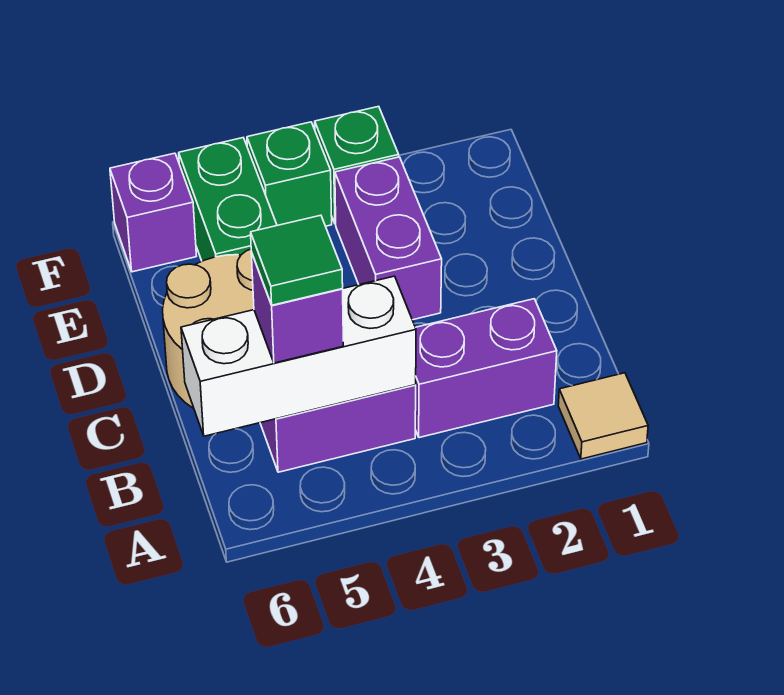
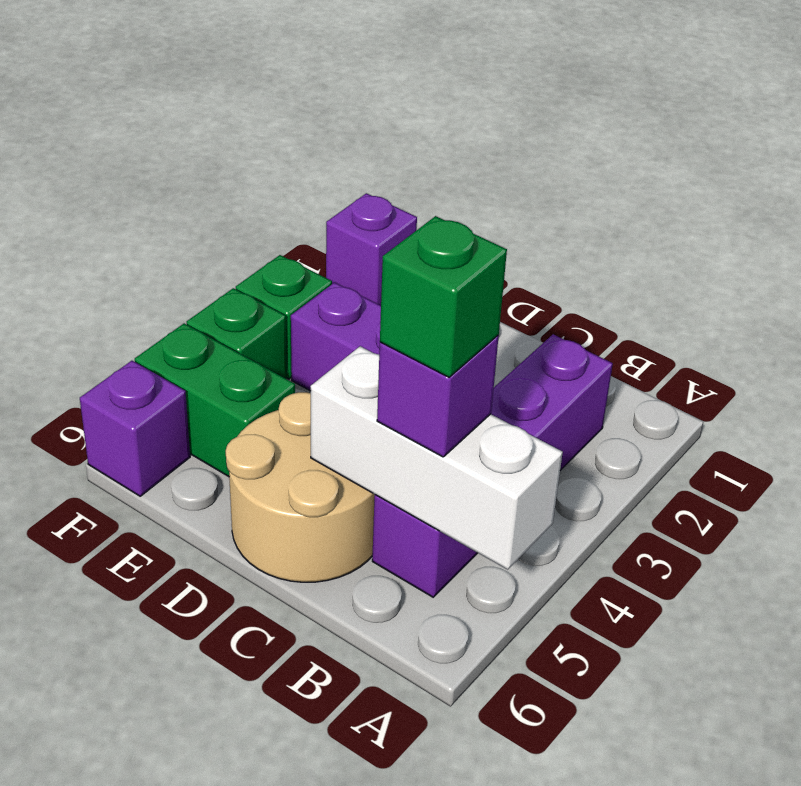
tan tile A1 level 1 -> none
white brick B4:B6 level 2 -> white brick A5:C5 level 2
green tile B5 level 4 -> green brick B5 level 4
none -> purple brick F1 level 1

